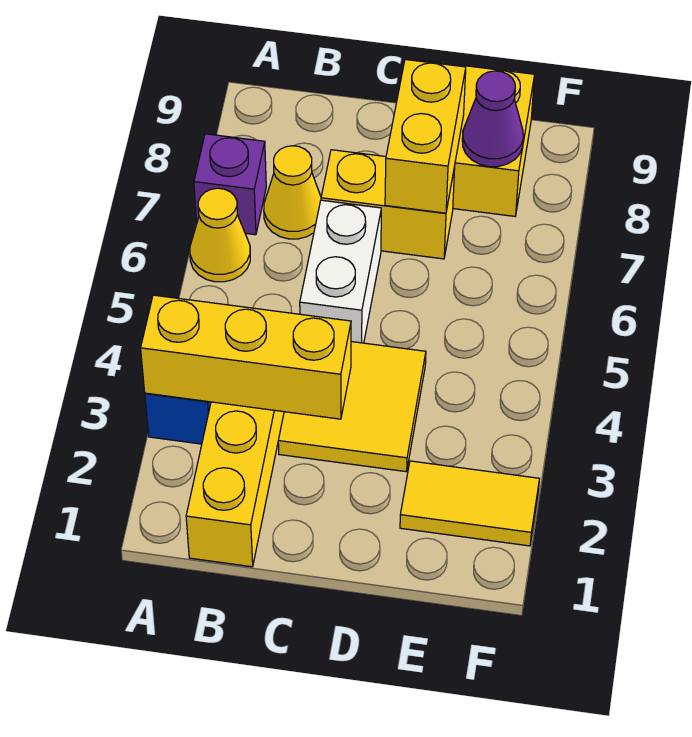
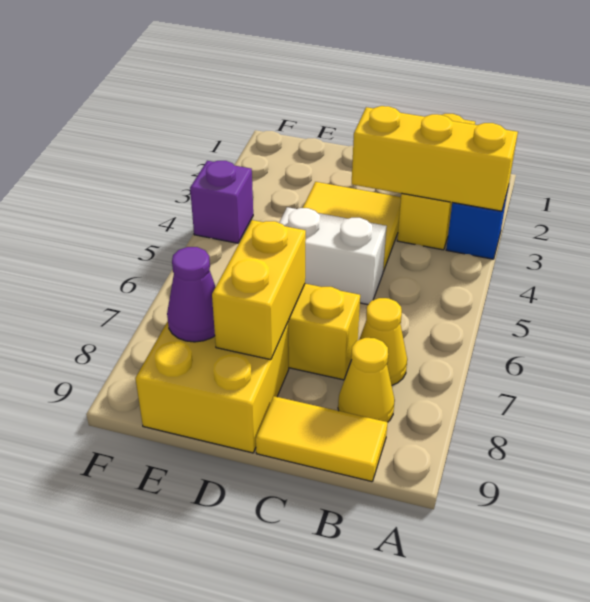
yellow cone A6 level 1 -> yellow cone B8 level 1
purple brick A7 level 1 -> purple brick F4 level 1
white brick C5:C6 level 1 -> white brick C5:D5 level 1
yellow tile E2:F2 level 1 -> yellow tile B9:C9 level 1

